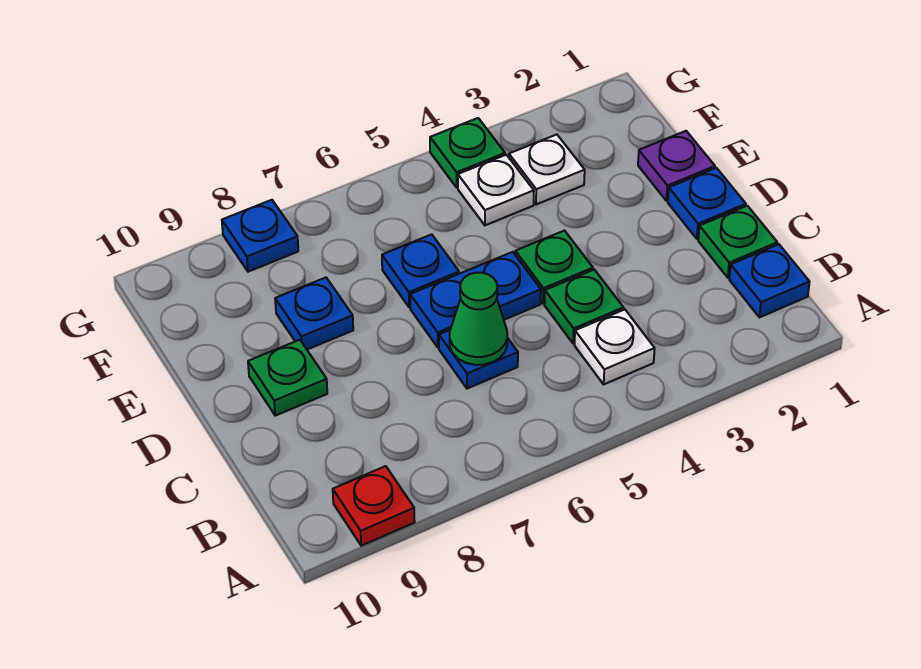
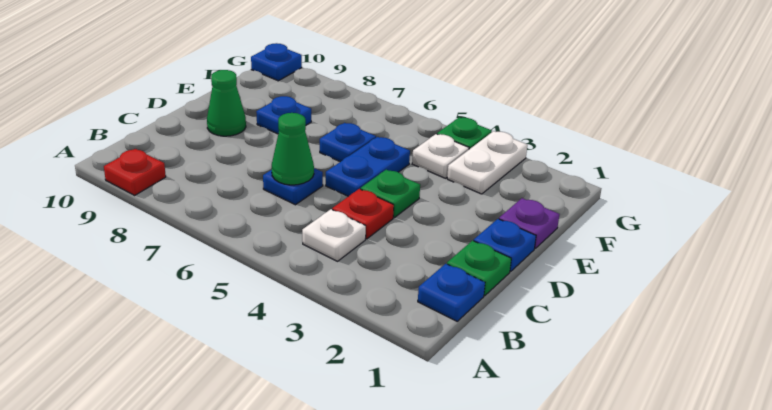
green plate C4 level 1 -> red plate C4 level 1
blue plate D5:D6 level 1 -> blue plate D5:E5 level 1
green plate D9 level 1 -> green cone D9 level 1
white plate F3 level 1 -> white plate F3:G3 level 1
blue plate G8 level 1 -> blue plate G10 level 1

